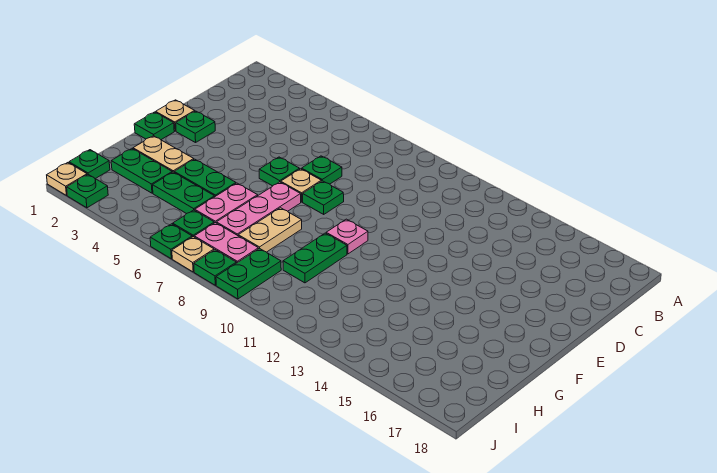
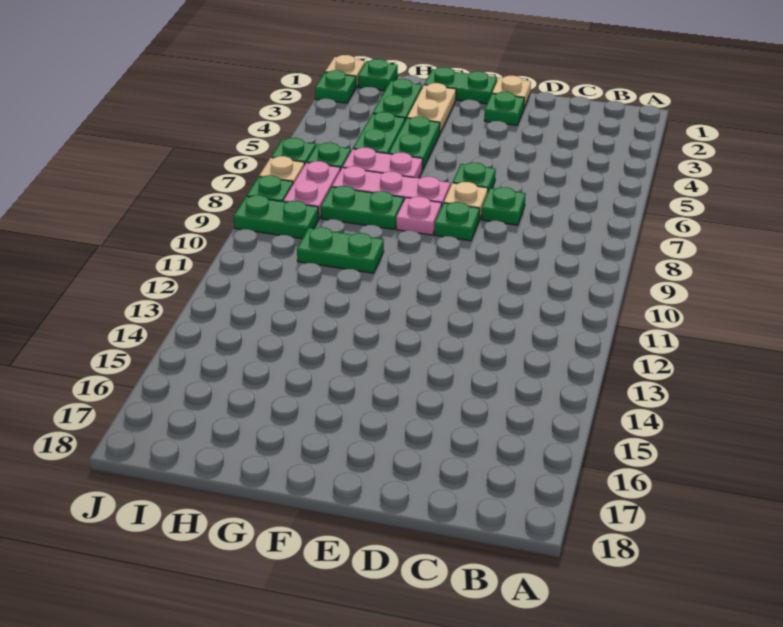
green plate F1 level 1 -> green plate F1:G1 level 1
pink plate F10 level 1 -> pink plate F8 level 1
tan plate G8:H8 level 1 -> green plate G8:H8 level 1

